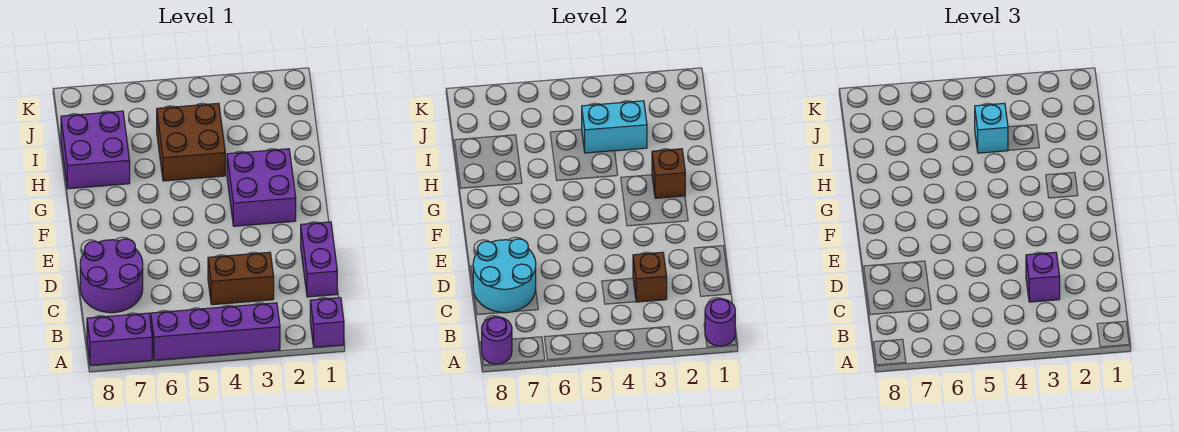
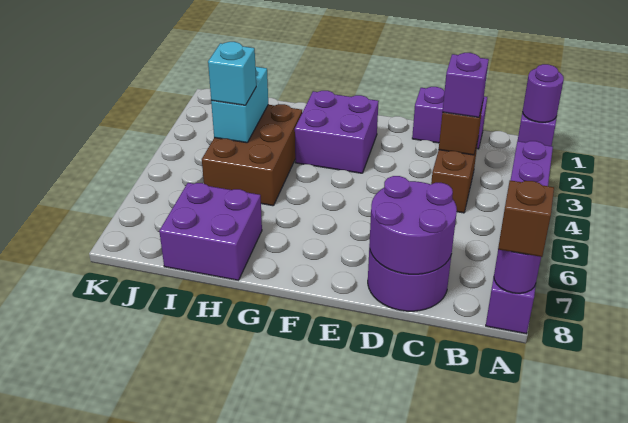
cyan round brick C7:D8 level 2 -> purple round brick C7:D8 level 2
brown brick G2 level 2 -> brown brick A8 level 3
brown brick H4:I5 level 1 -> brown brick H3:I5 level 1

